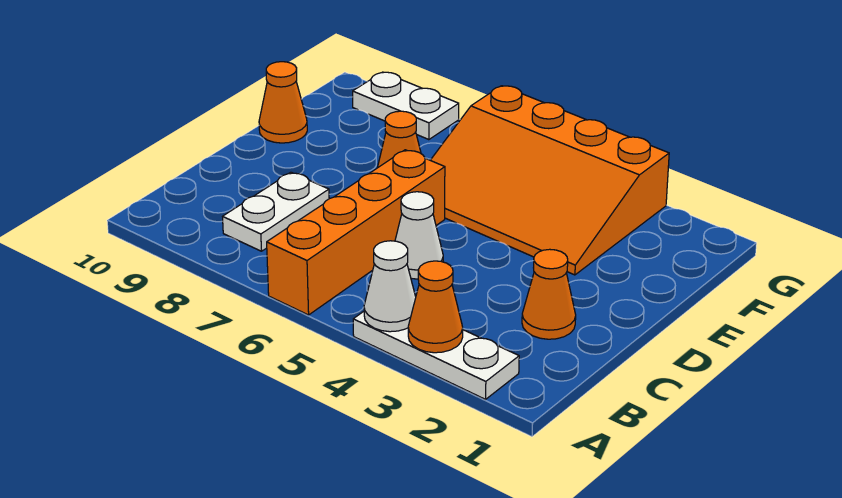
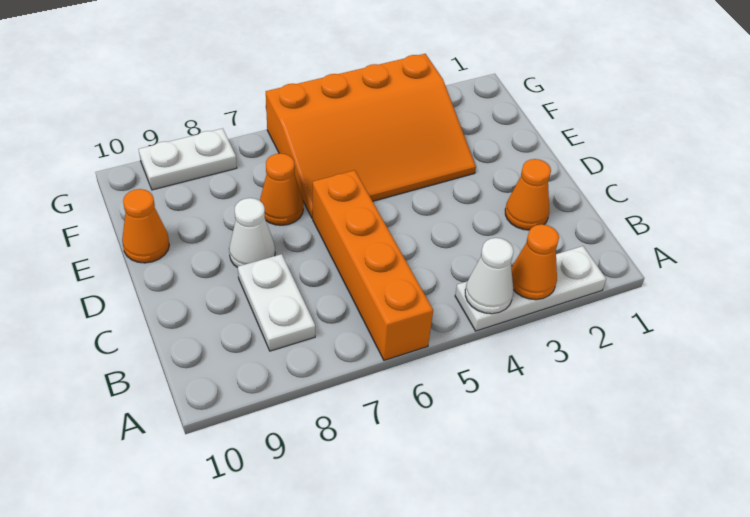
white cone C5 level 1 -> white cone D8 level 1

